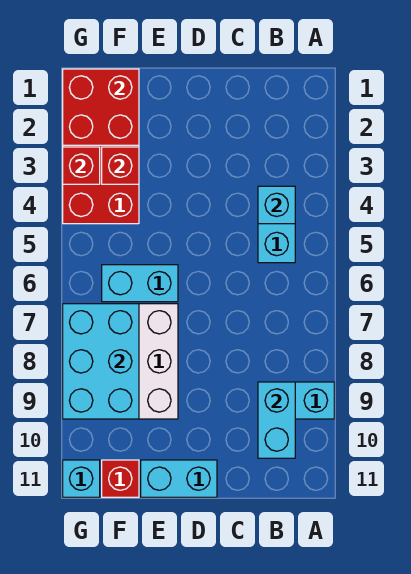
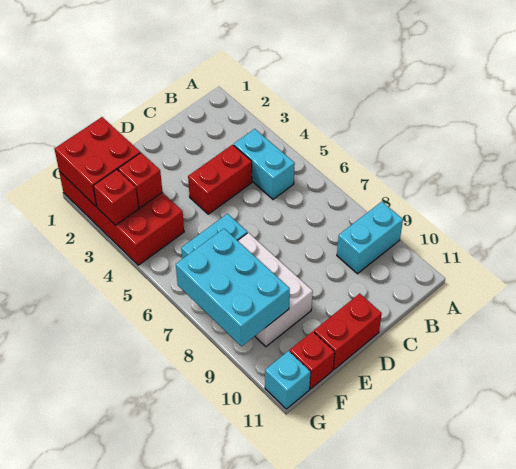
cyan brick B4 level 2 -> none
cyan brick B9:B10 level 2 -> none
none -> red brick C4:D4 level 1
cyan brick D11:E11 level 1 -> red brick D11:E11 level 1

